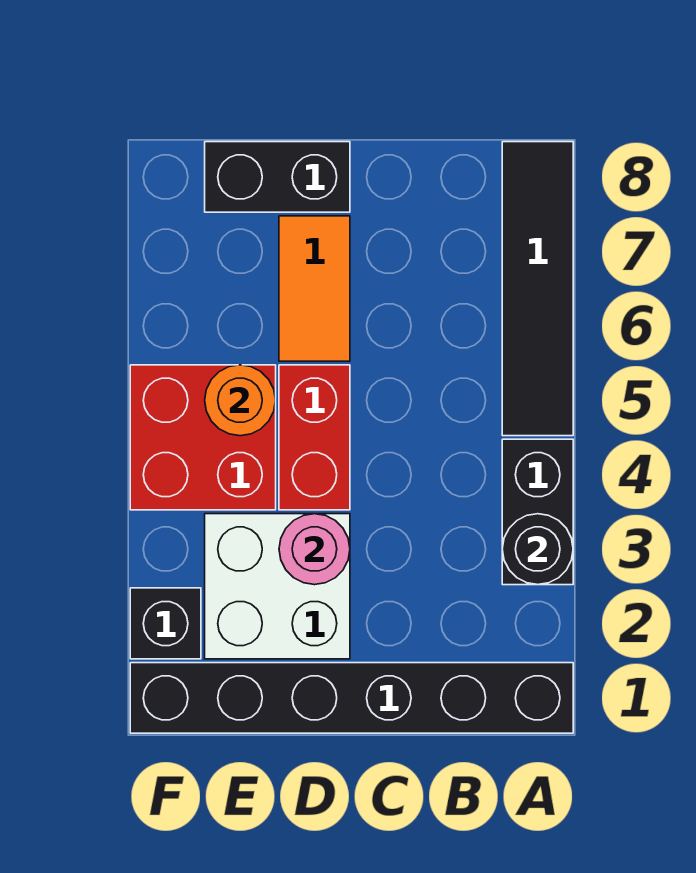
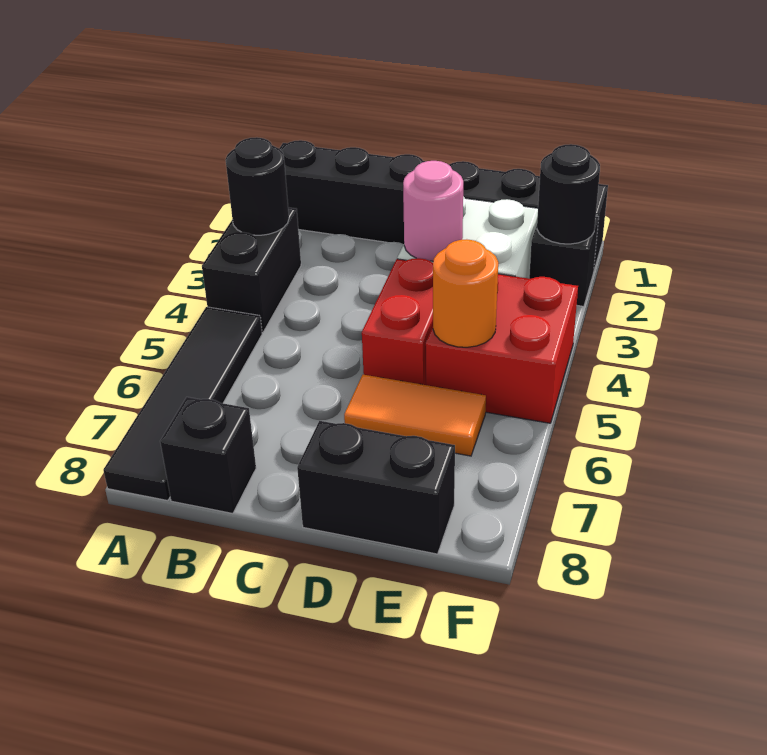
none -> black brick B8 level 1
orange tile D6:D7 level 1 -> orange tile D6:E6 level 1
none -> black round brick F2 level 2

